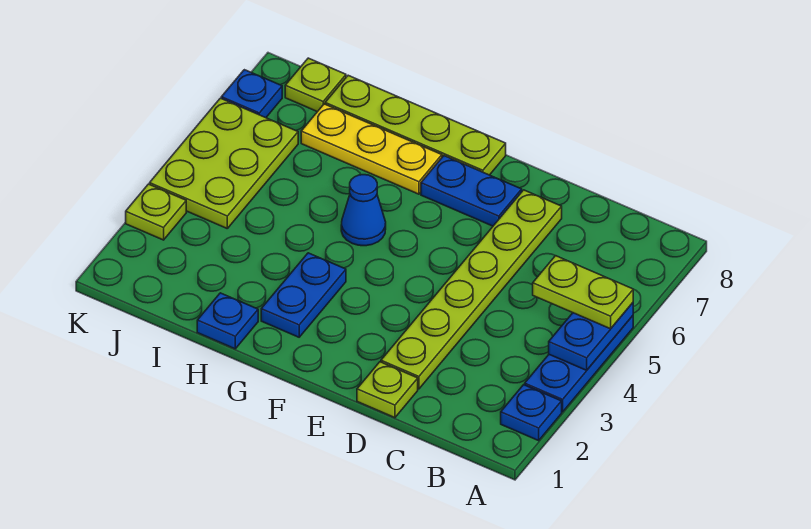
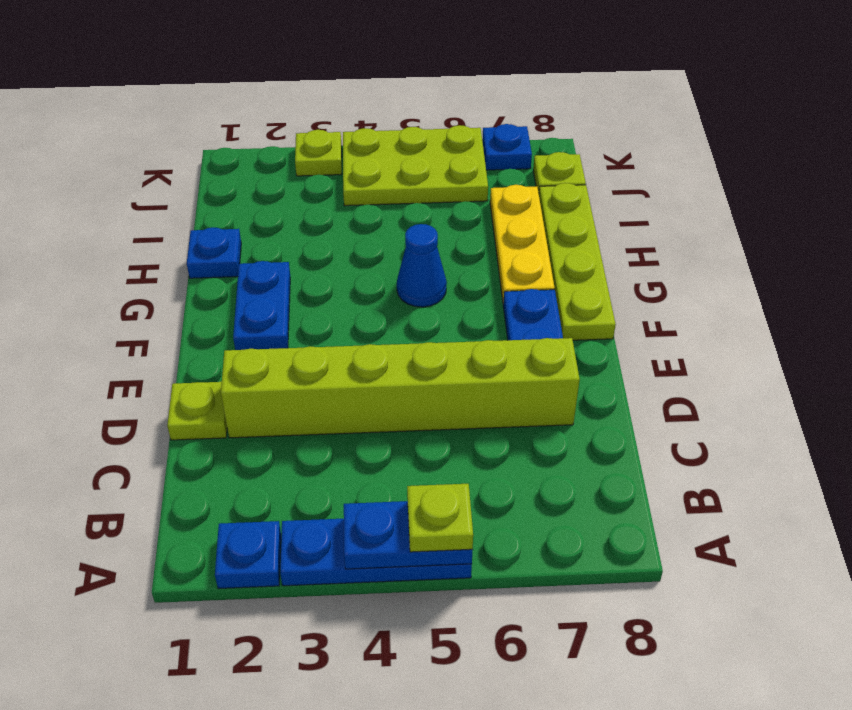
lime plate A5:B5 level 3 -> lime plate A5 level 3
lime plate D2:D7 level 1 -> lime brick D2:D7 level 1
blue plate G2:G3 level 1 -> blue plate F2:G2 level 1

